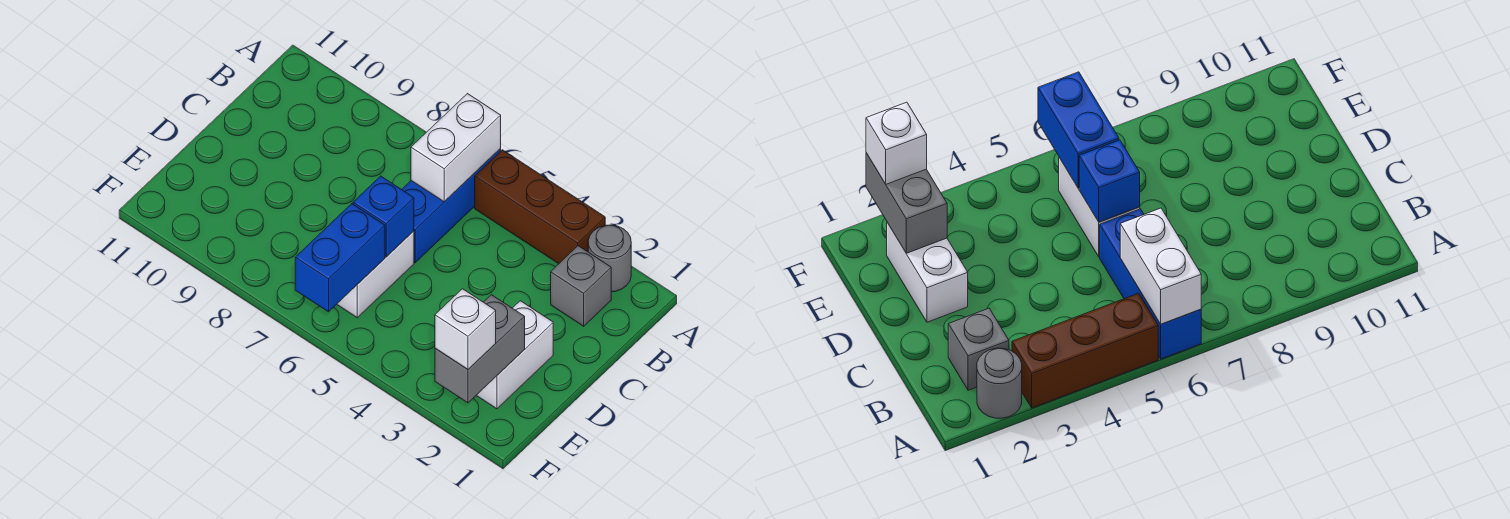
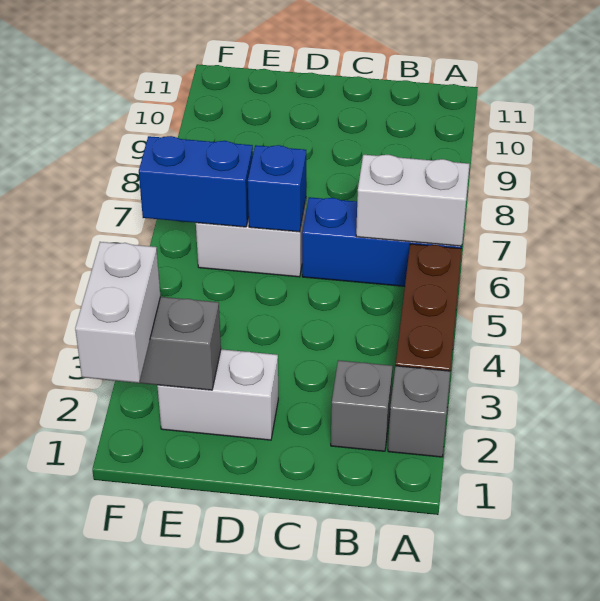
grey round brick A2 level 1 -> grey brick A2 level 1
white brick F2 level 3 -> white brick F1:F2 level 3

